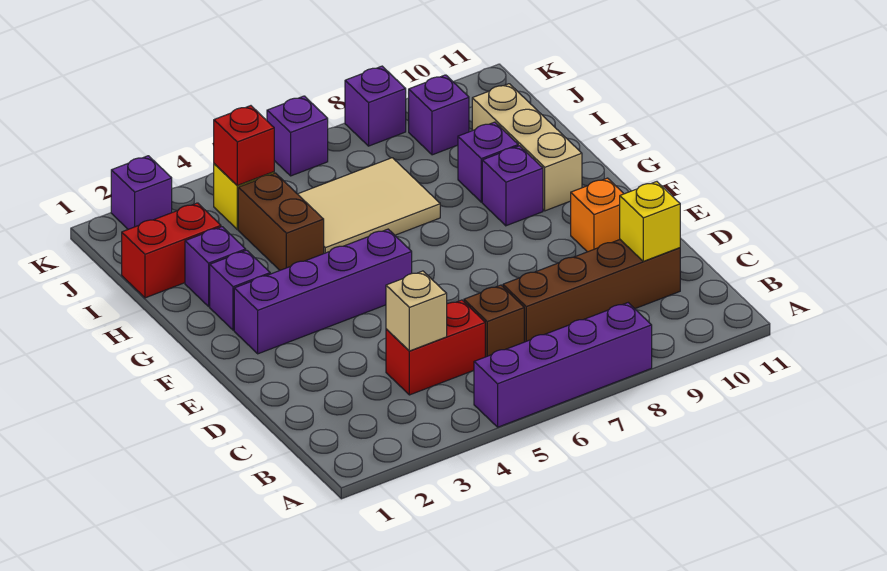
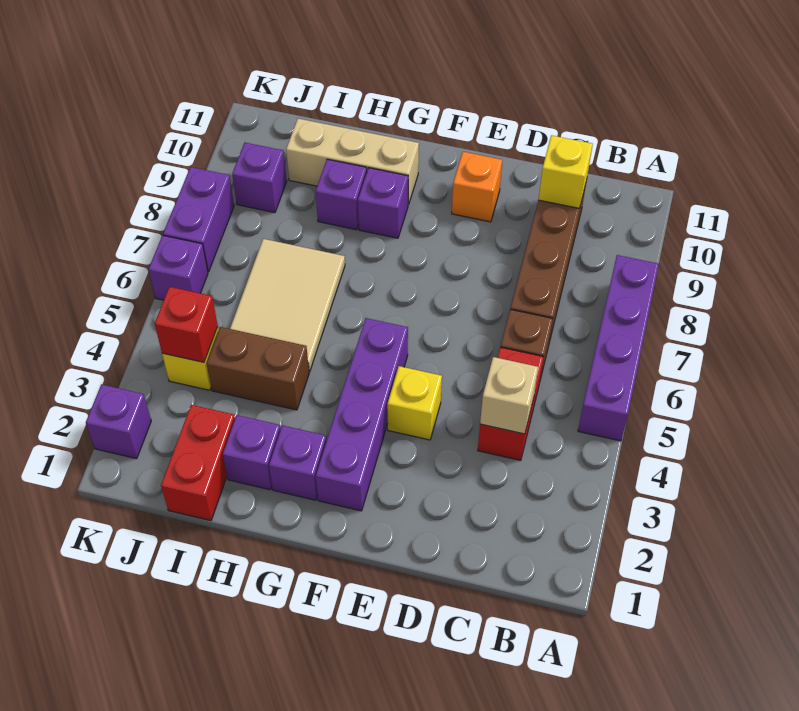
none -> yellow brick E4 level 1
purple brick K8 level 1 -> purple brick K7:K8 level 1

